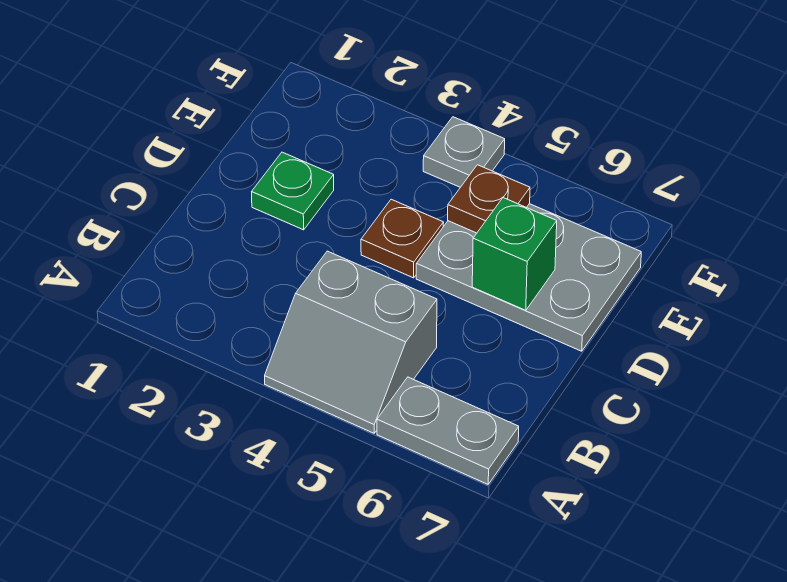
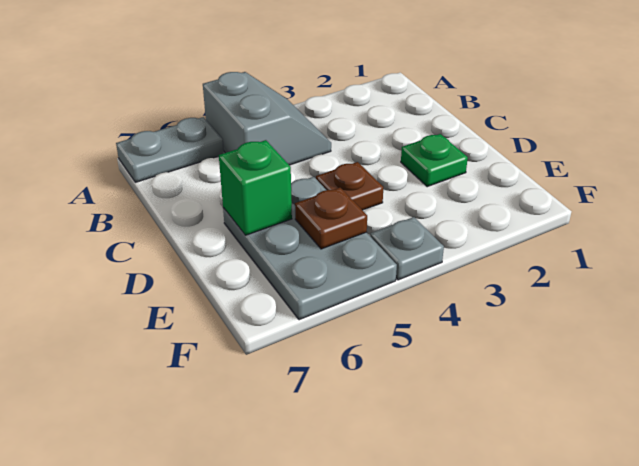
grey slope A4:B5 level 1 top B -> grey slope A4:B5 level 1 top 5
grey plate D5:E7 level 1 -> grey plate D5:F6 level 1

